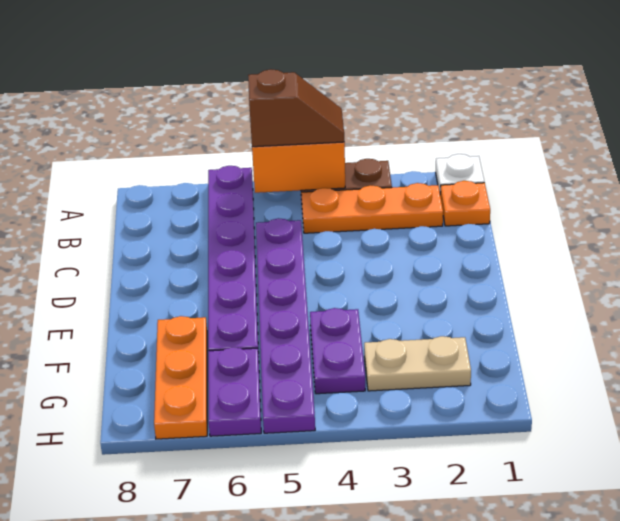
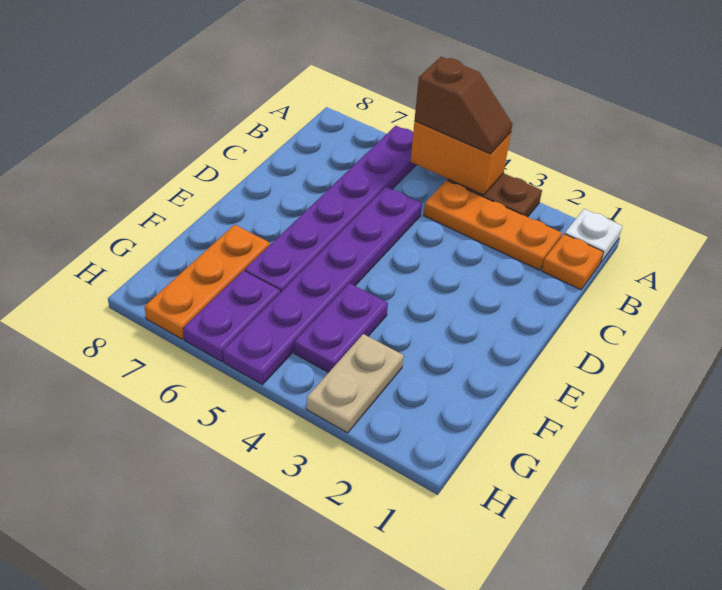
tan plate G2:G3 level 1 -> tan plate G3:H3 level 1

